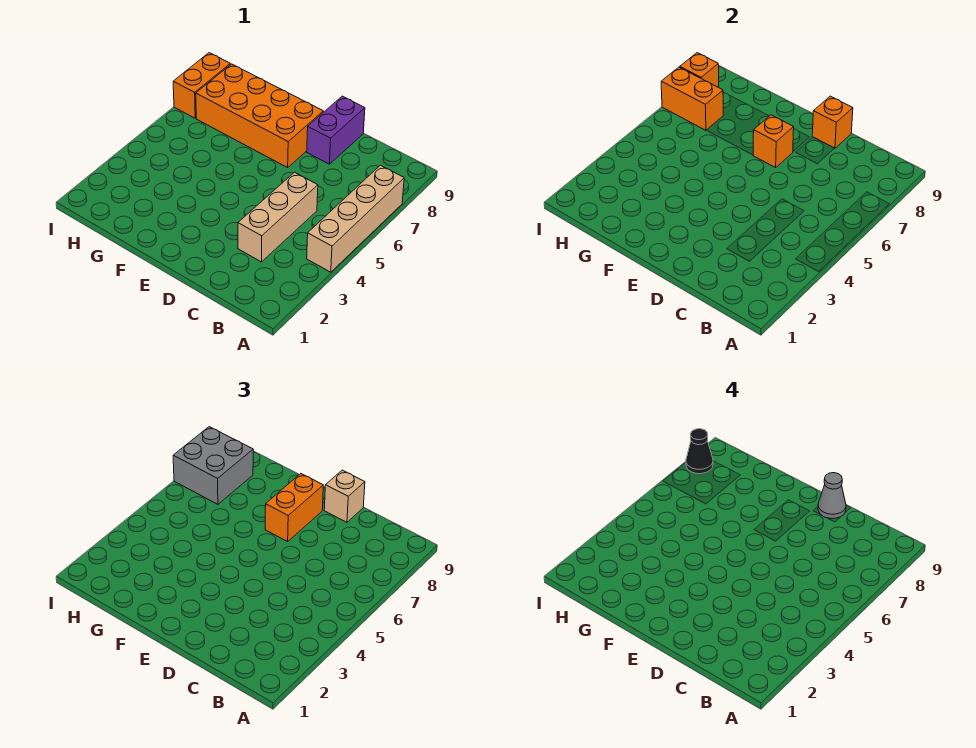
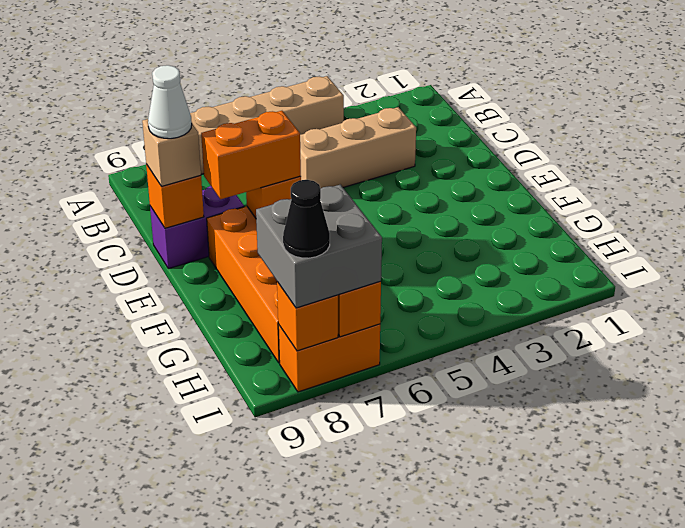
grey cone D9 level 4 -> white cone D9 level 4

